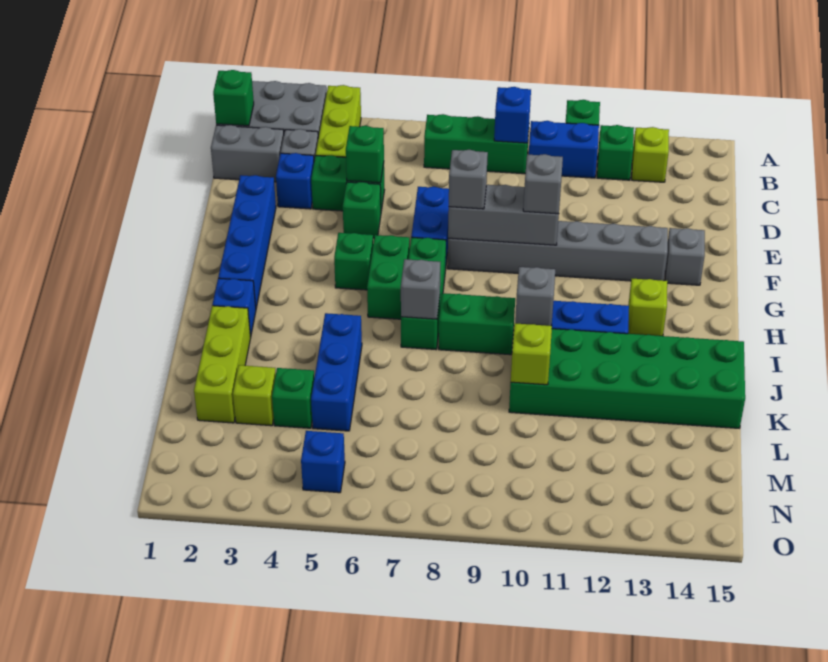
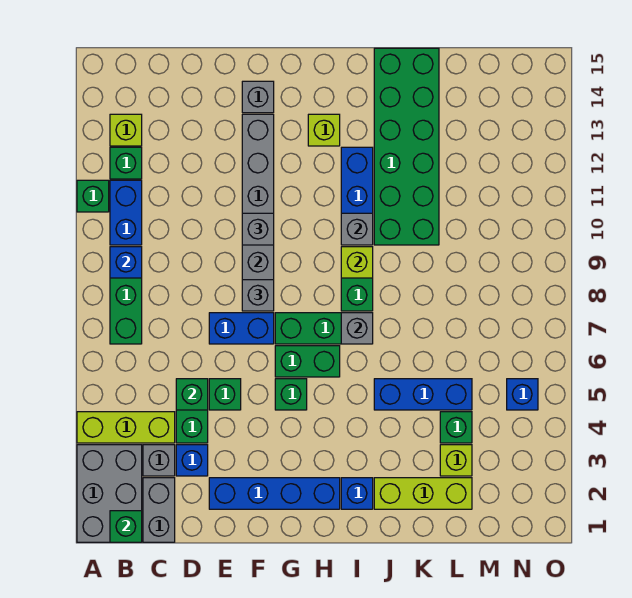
lime brick K10 level 2 -> lime brick I9 level 2

